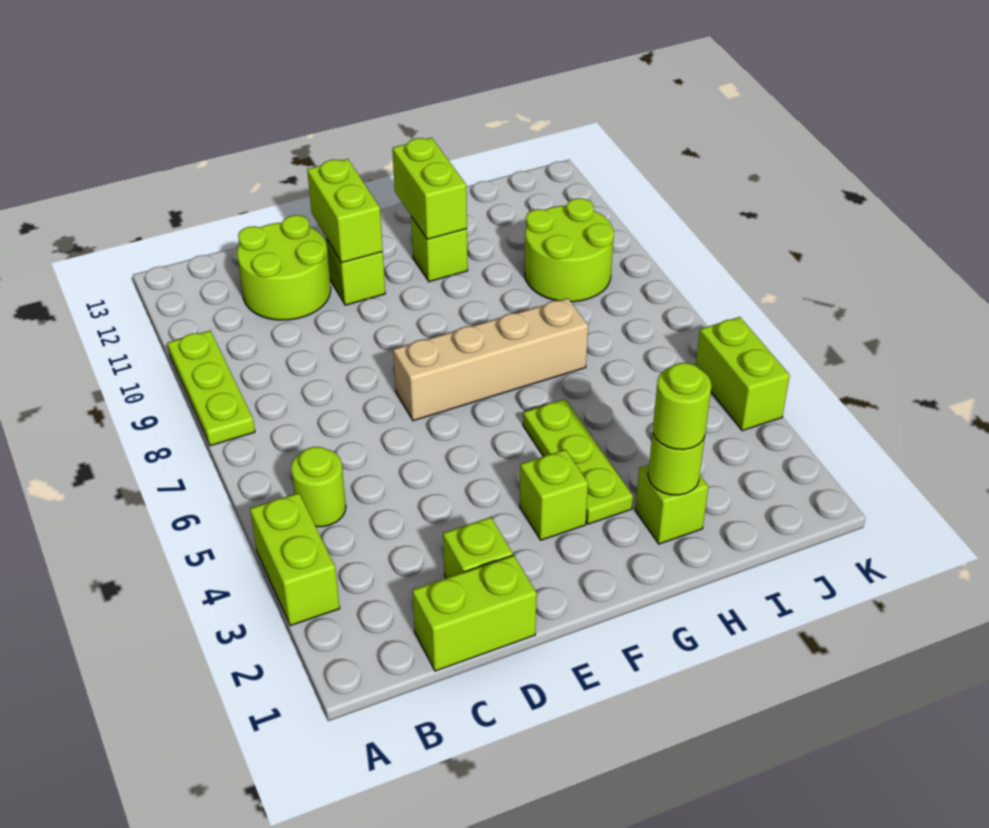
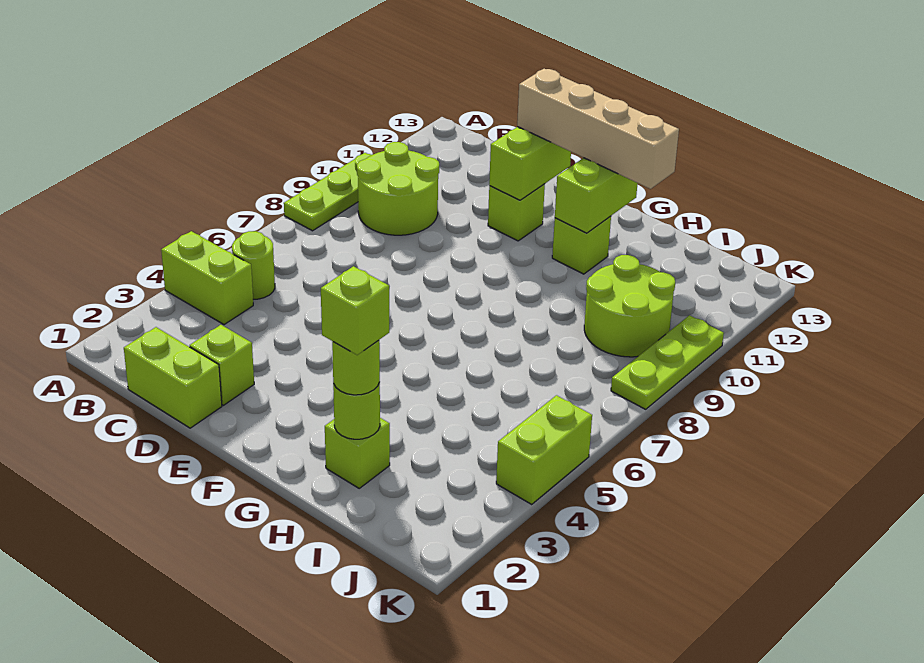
lime brick A3:A4 level 1 -> lime brick A4:B4 level 1
lime round brick C11:D12 level 1 -> lime round brick B9:C10 level 1
tan brick E7:H7 level 1 -> tan brick E12:H12 level 3
lime brick F3 level 1 -> lime brick H2 level 4
lime plate G3:G5 level 1 -> lime plate K8:K10 level 1

